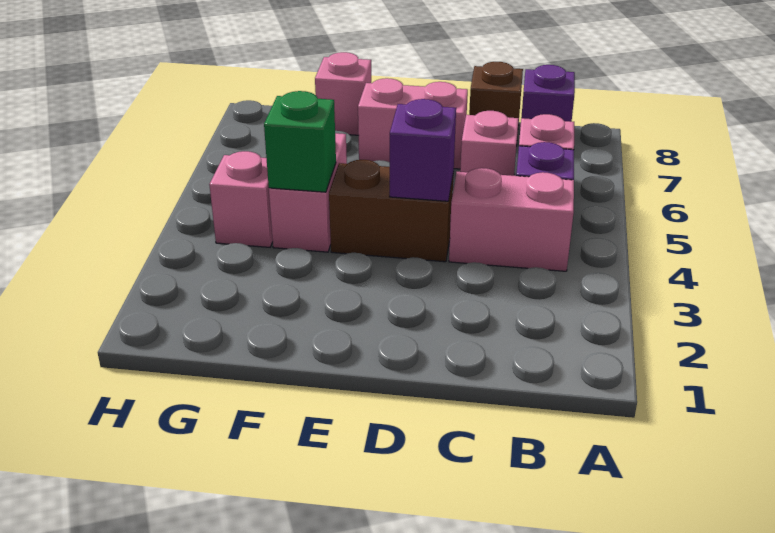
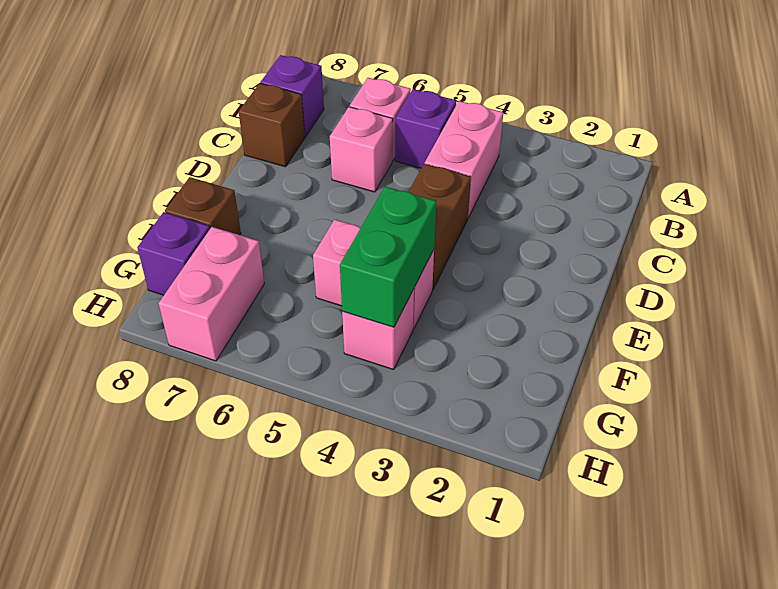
purple brick D4 level 2 -> purple brick G8 level 1
pink brick D7:E7 level 1 -> pink brick G7:H7 level 1
green brick F4 level 2 -> green brick F4:G4 level 2
pink brick F8 level 1 -> brown brick F8 level 1

